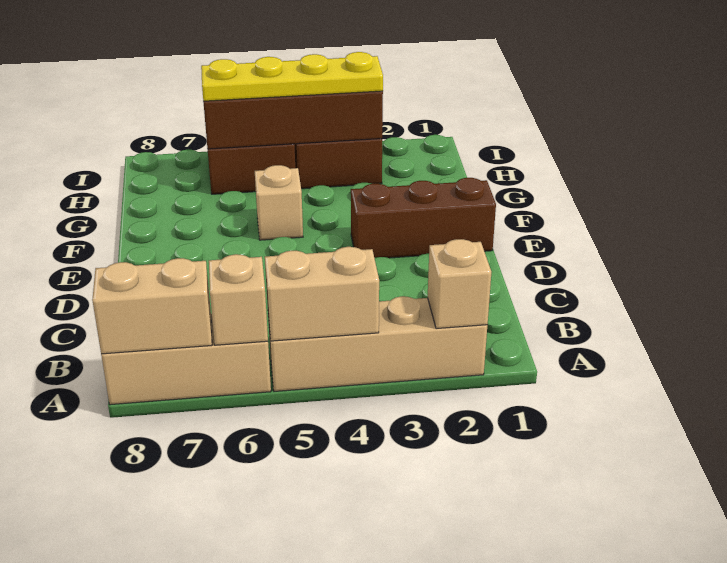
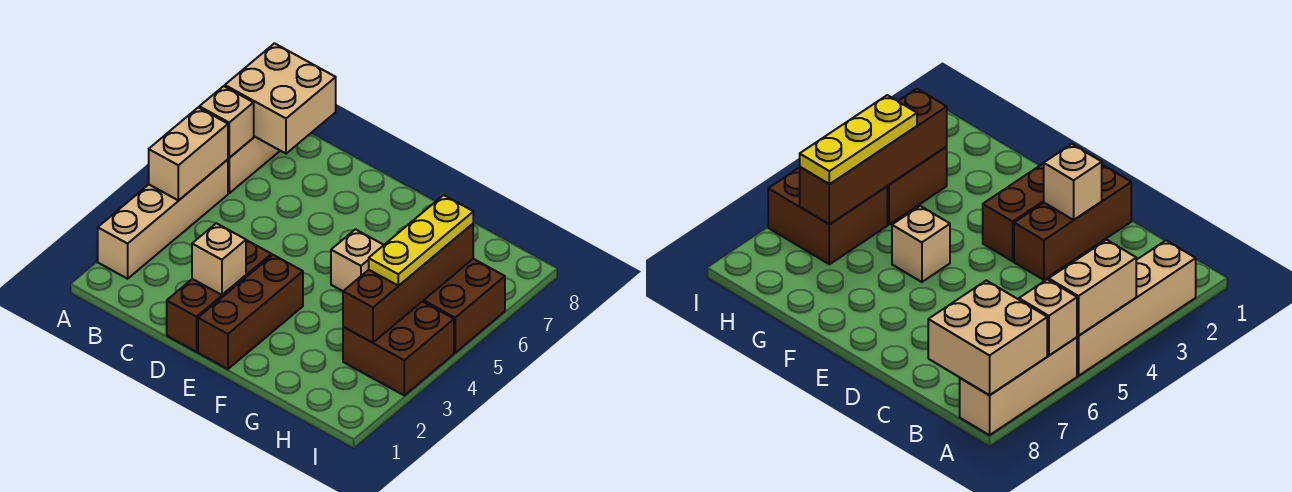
tan brick A2 level 2 -> tan brick D2 level 2
tan brick A7:A8 level 2 -> tan brick A7:B8 level 2
none -> brown brick D1:D3 level 1
yellow plate H3:H6 level 3 -> yellow plate H4:H6 level 3

